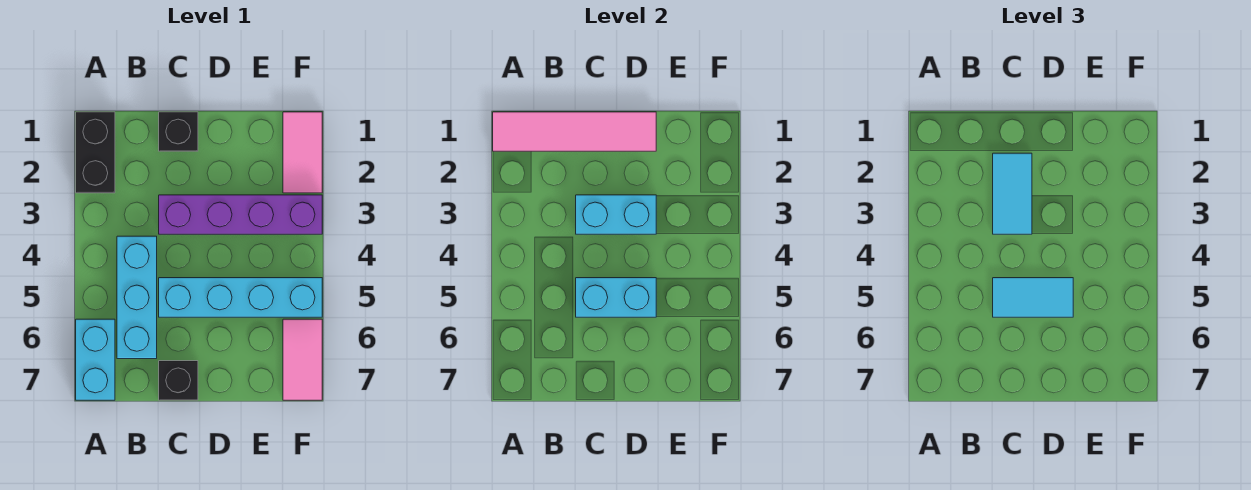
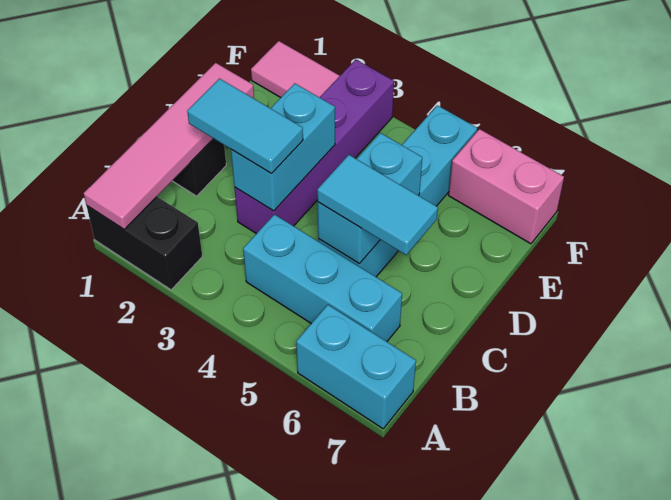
cyan tile C5:D5 level 3 -> cyan tile C5:C6 level 3
black brick C7 level 1 -> none
pink tile F6:F7 level 1 -> pink brick F6:F7 level 1

